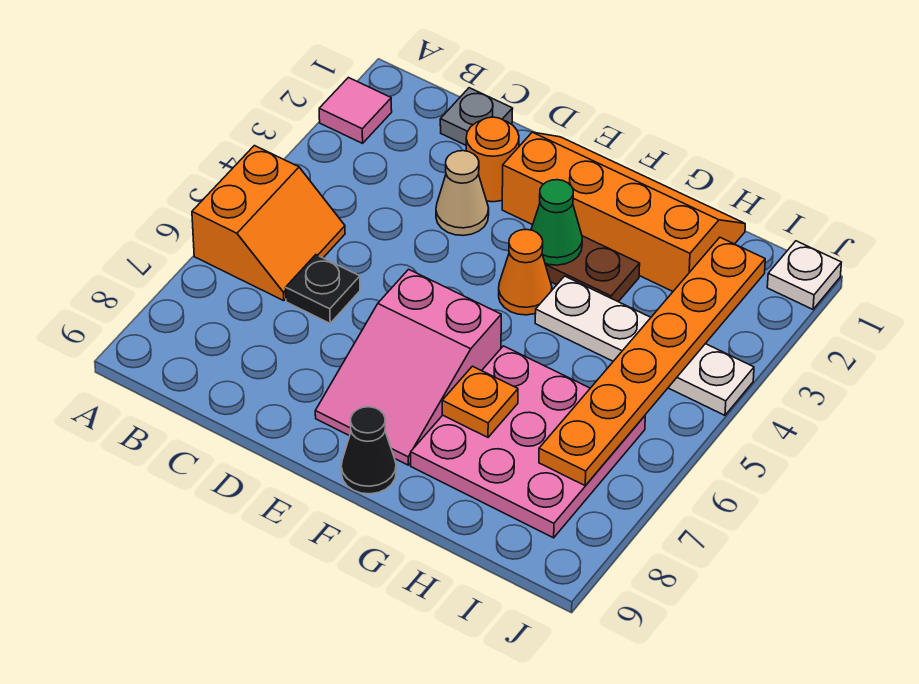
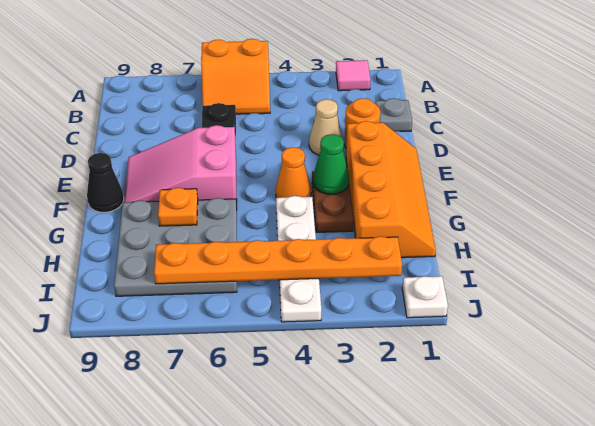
pink plate G6:I8 level 1 -> grey plate G6:I8 level 1

